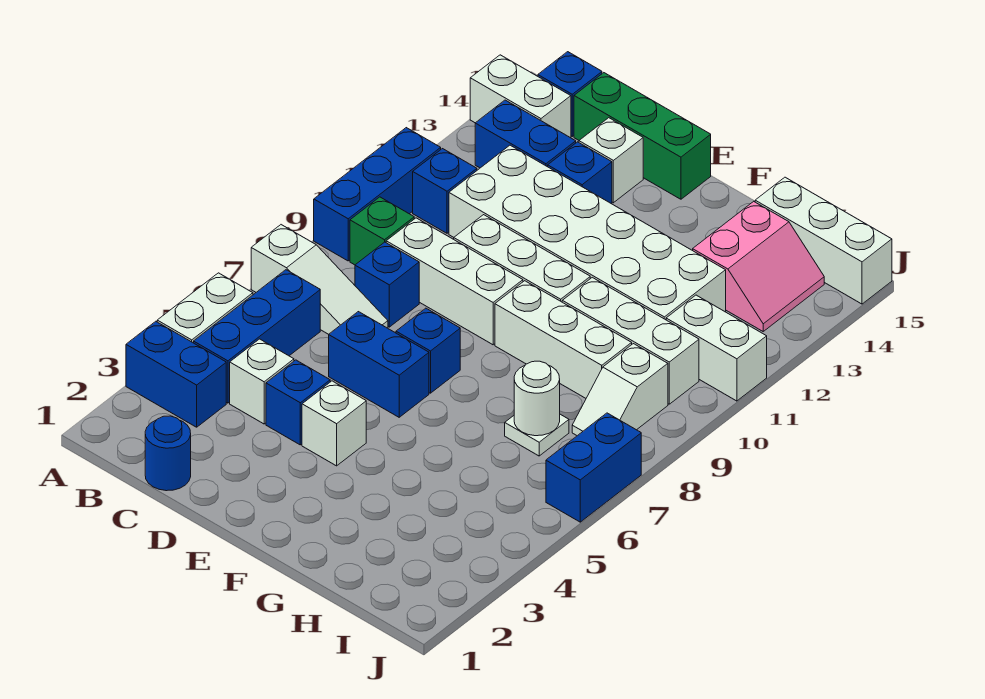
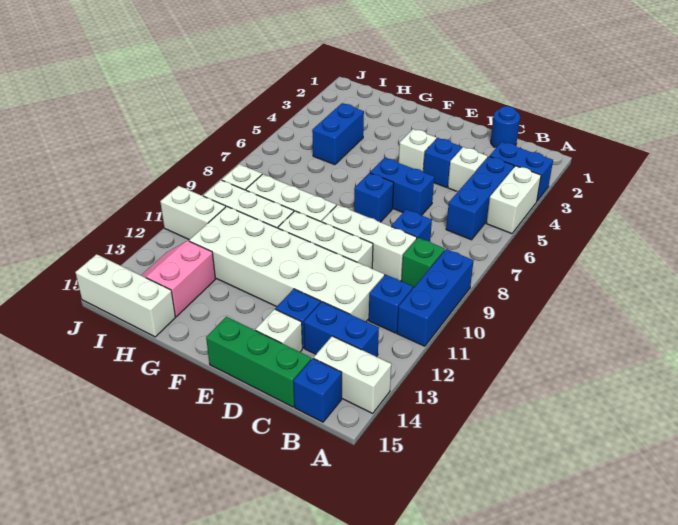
white slope A7:C7 level 1 top A -> none
white plate H7 level 1 -> none
white round brick H7 level 2 -> none
blue brick J6:J7 level 1 -> blue brick H4:H5 level 1

